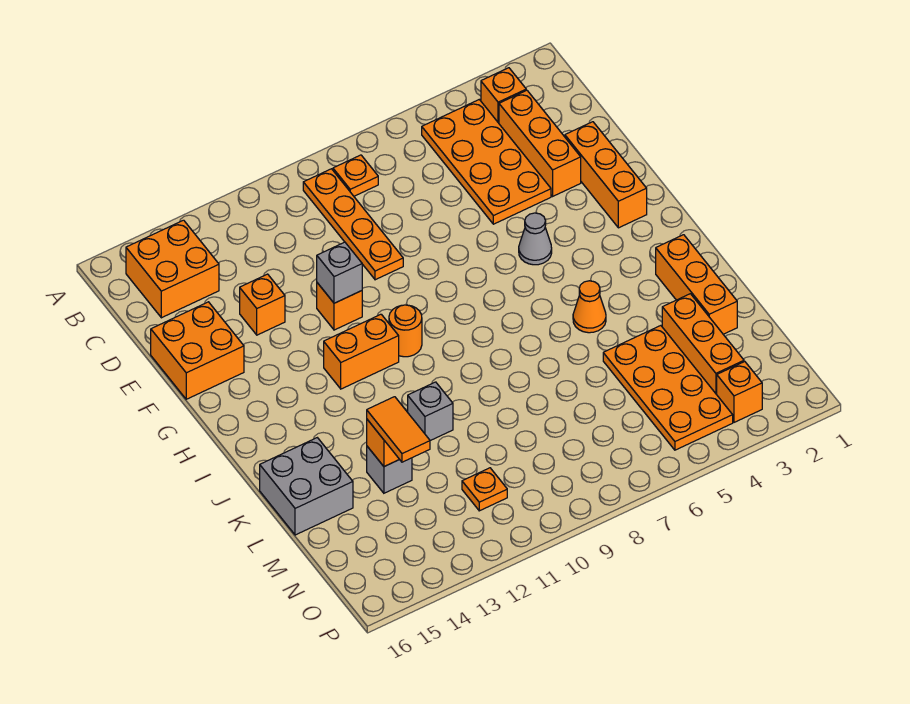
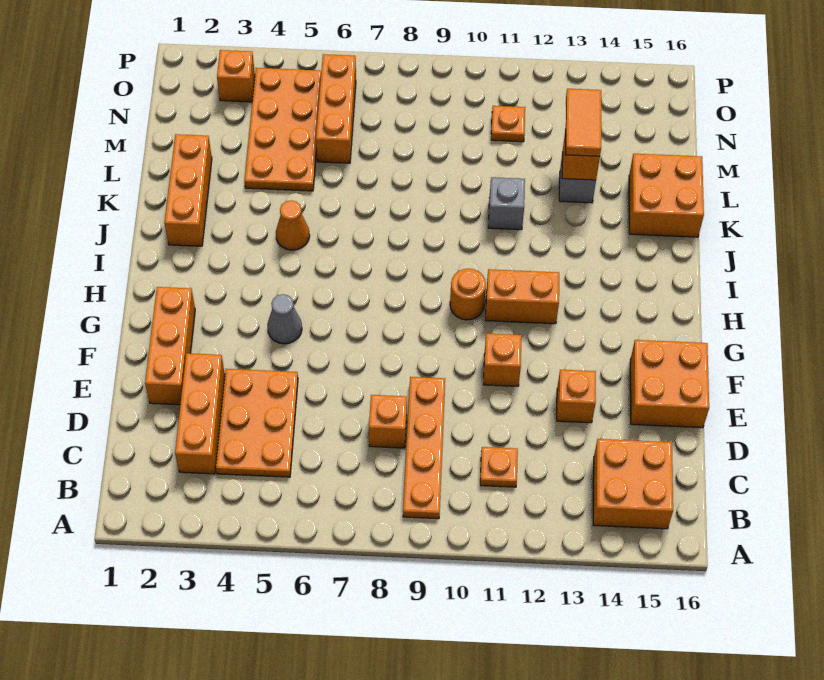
orange brick B3 level 1 -> orange brick D8 level 1
orange plate B4:E5 level 1 -> orange plate C4:E5 level 1
orange plate B8 level 1 -> orange plate C11 level 1
grey brick F11 level 2 -> none
grey brick K15:L16 level 1 -> orange brick K15:L16 level 1
orange brick L3:N3 level 1 -> orange brick M6:O6 level 1

